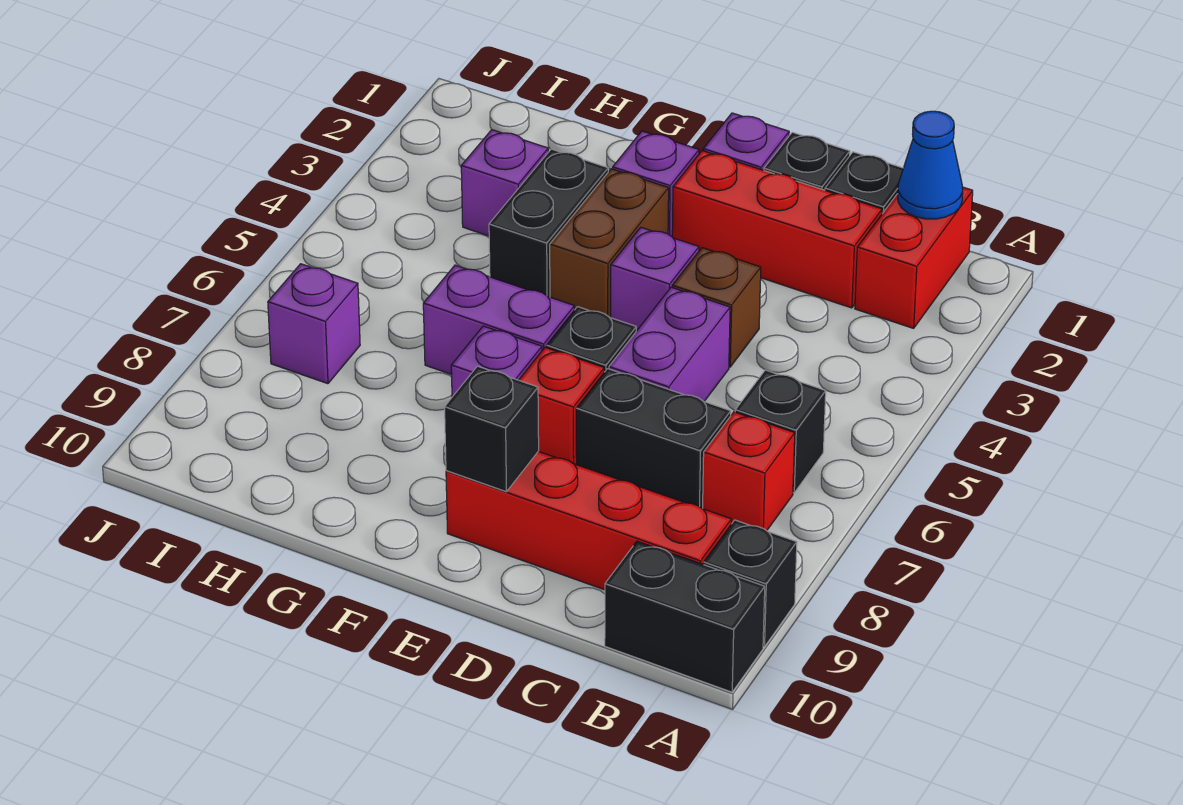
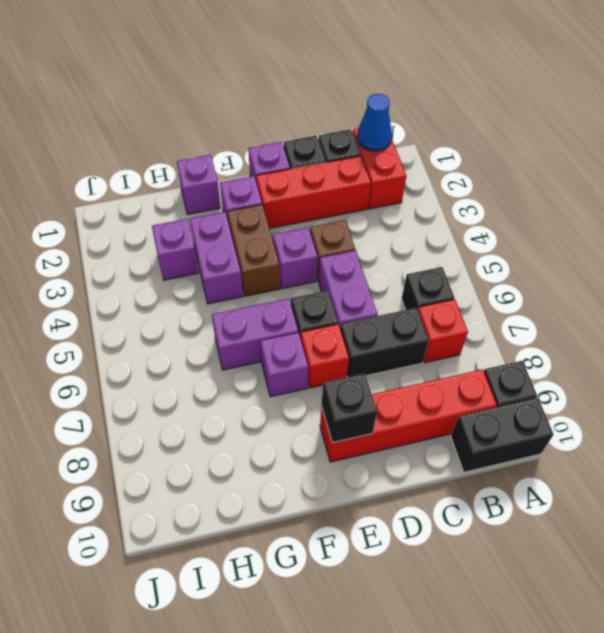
black brick G3:G4 level 1 -> purple brick G3:G4 level 1
purple brick I7 level 1 -> purple brick G1 level 1

